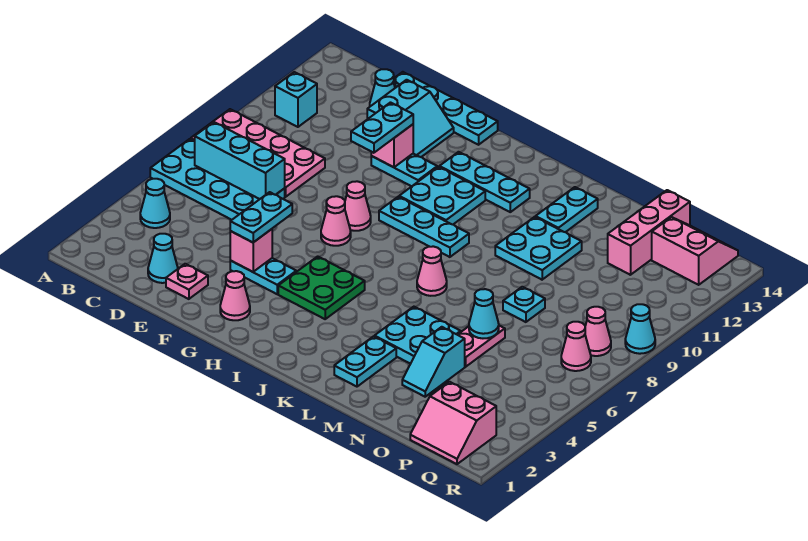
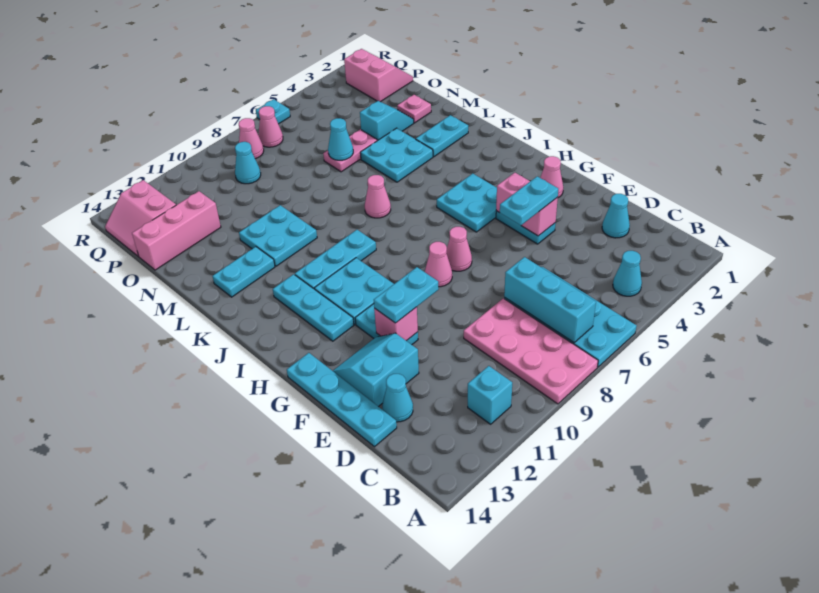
pink plate E2 level 1 -> pink plate N2 level 1
pink brick F4 level 2 -> pink brick F4:G4 level 2
green plate H4:I5 level 1 -> cyan plate H4:I5 level 1
cyan plate H9:J9 level 1 -> cyan plate J9:J11 level 1
cyan plate N8 level 1 -> cyan plate R6 level 1
cyan cone R9 level 1 -> cyan cone P9 level 1

